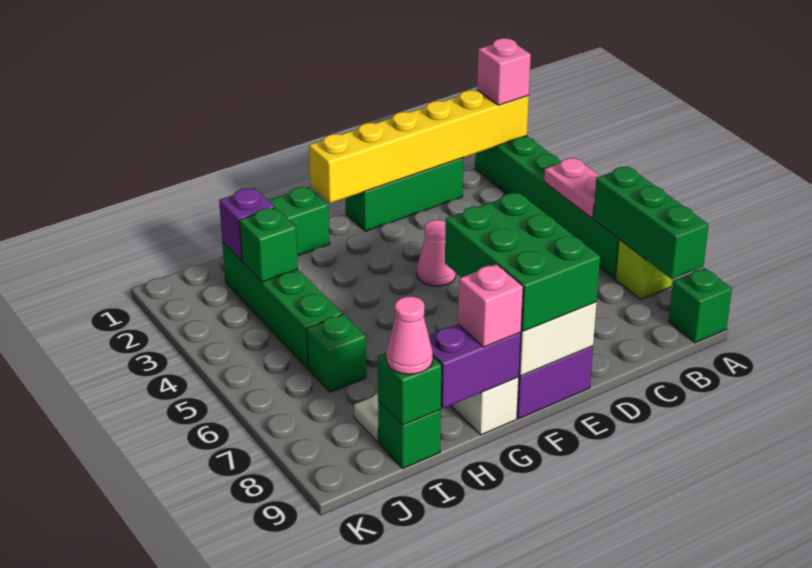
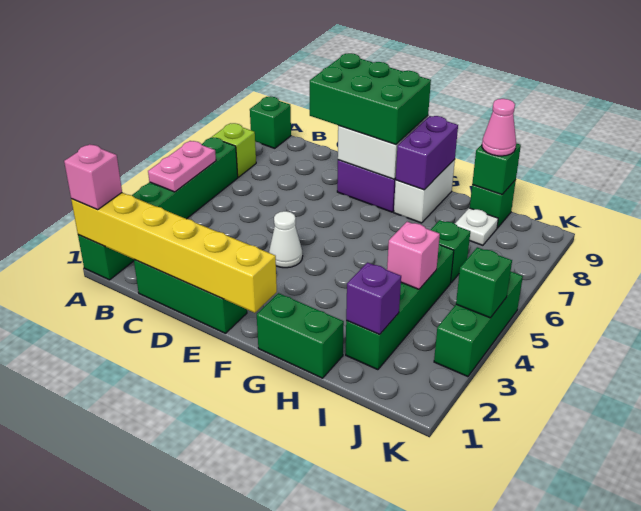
green brick A6:A8 level 2 -> green brick K3:K5 level 1
pink cone E4 level 1 -> white cone E4 level 1
green brick E7:F9 level 3 -> green brick D8:F9 level 3
purple brick G9:H9 level 2 -> purple brick G8:G9 level 2
pink brick G9 level 3 -> pink brick I4 level 2
green brick I3 level 2 -> green brick K4 level 2

